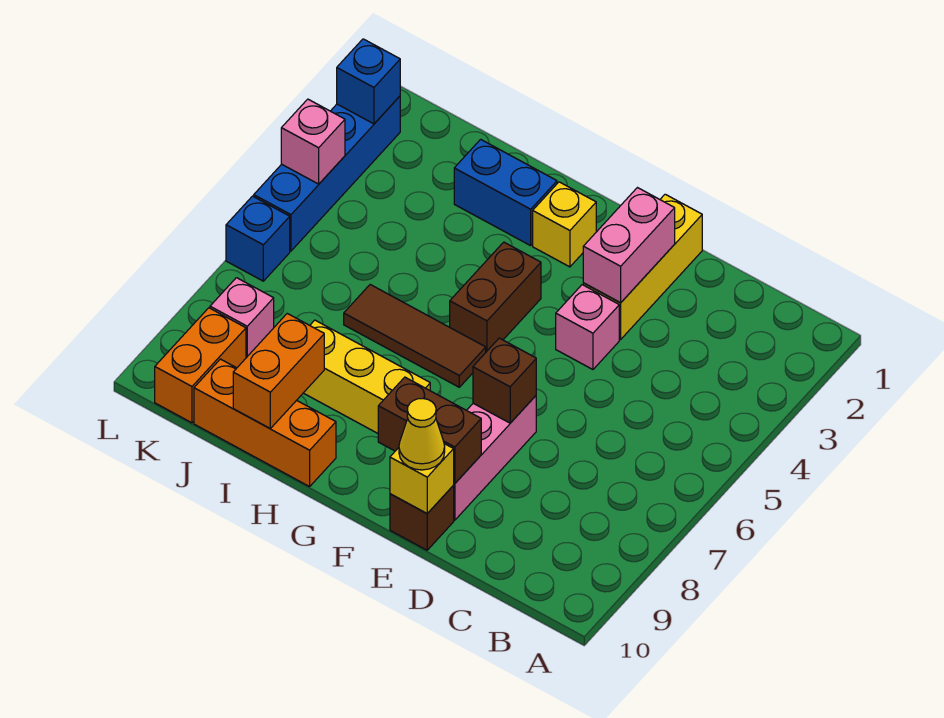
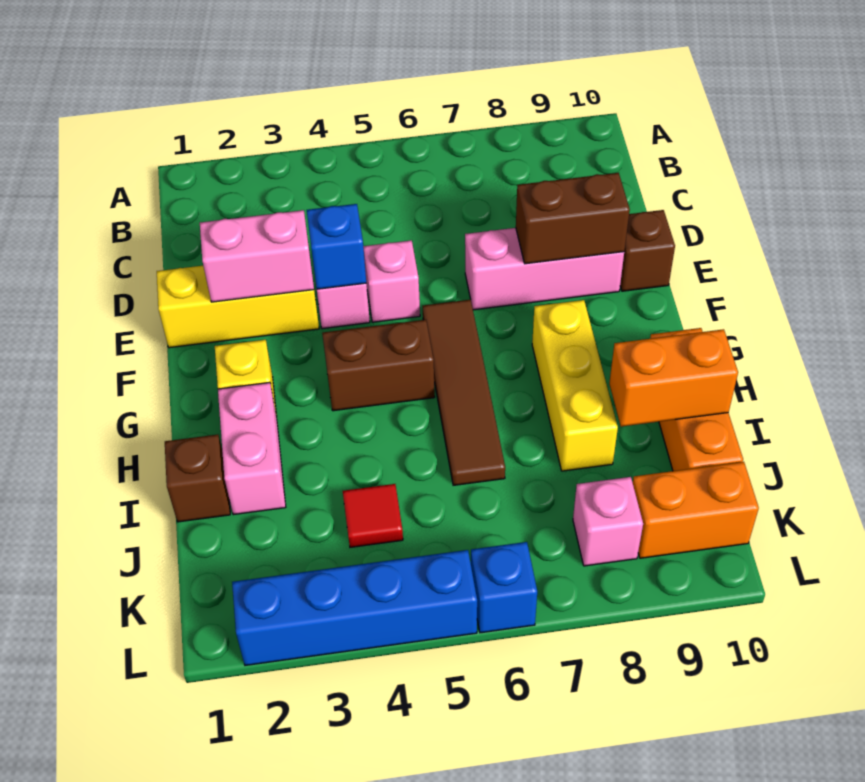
brown brick E7 level 2 -> brown brick I1 level 1
brown brick E9:F9 level 2 -> brown brick E8:E9 level 2
yellow brick E10 level 2 -> none
yellow cone E10 level 3 -> none
brown tile G6:I6 level 1 -> brown tile F6:I6 level 1
blue brick H2:I2 level 1 -> pink brick H2:I2 level 1
none -> red tile J4 level 1
blue brick L2 level 2 -> blue brick E4 level 2
pink brick L4 level 2 -> pink brick E5 level 1

